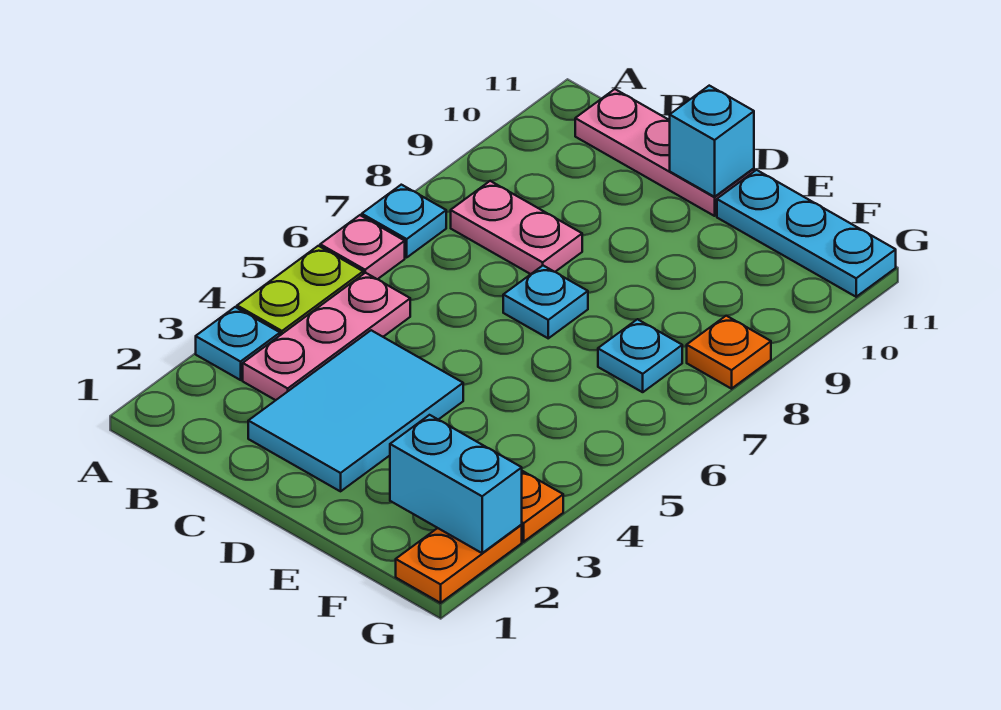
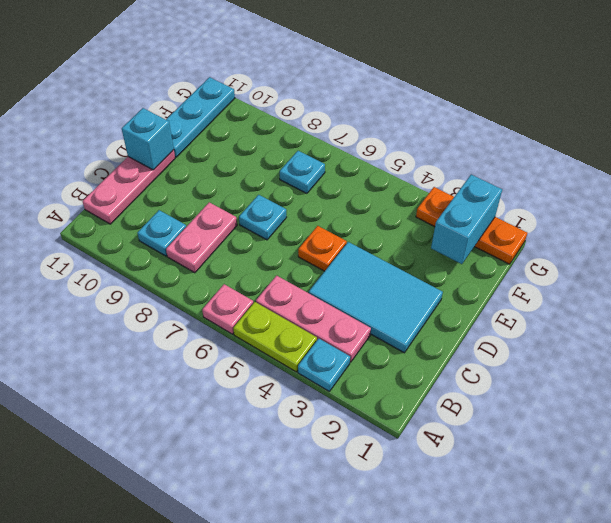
cyan plate A7 level 1 -> cyan plate B9 level 1
orange plate G8 level 1 -> orange plate D5 level 1

